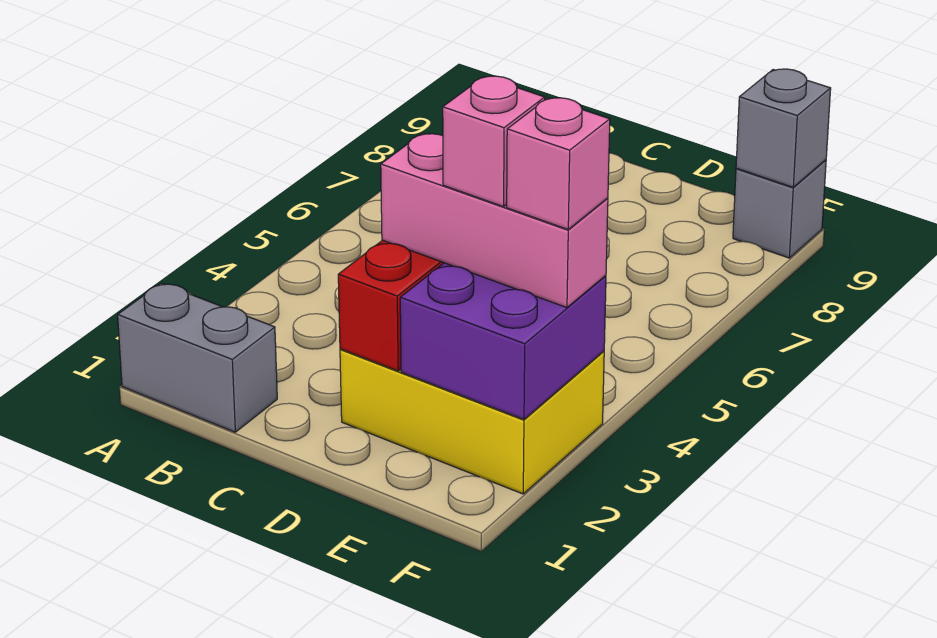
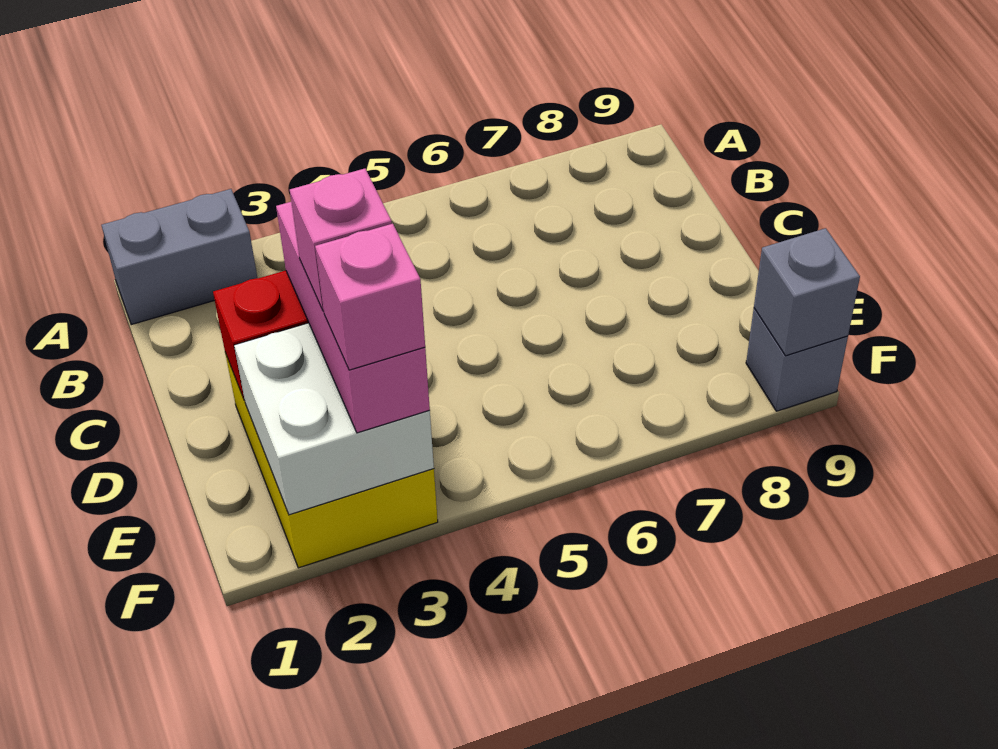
grey brick A1:B1 level 1 -> grey brick A1:A2 level 1
purple brick E2:F3 level 2 -> white brick E2:F3 level 2

